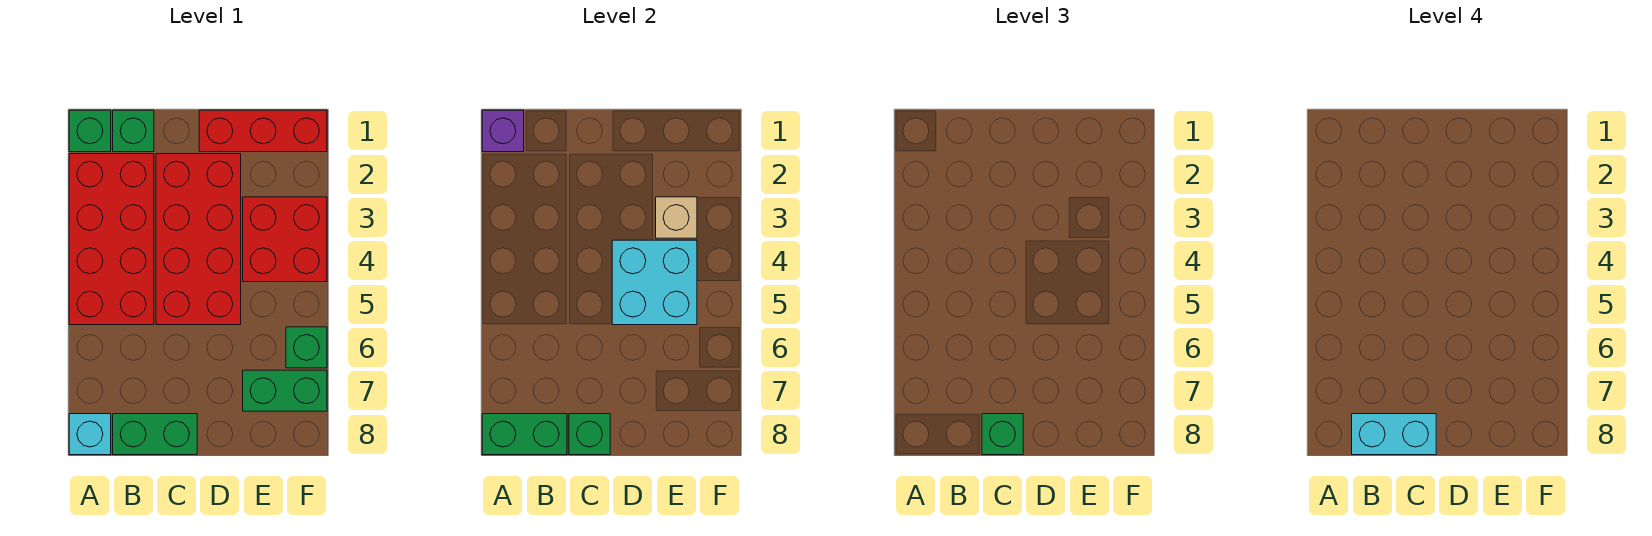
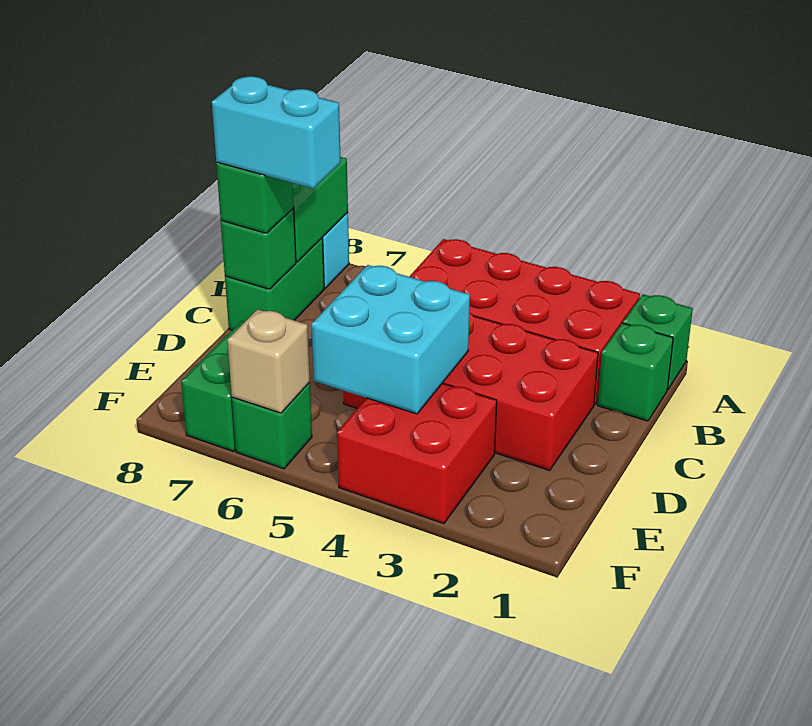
purple brick A1 level 2 -> none
cyan brick B8:C8 level 4 -> cyan brick C7:C8 level 4
red brick D1:F1 level 1 -> none
tan brick E3 level 2 -> tan brick F6 level 2

